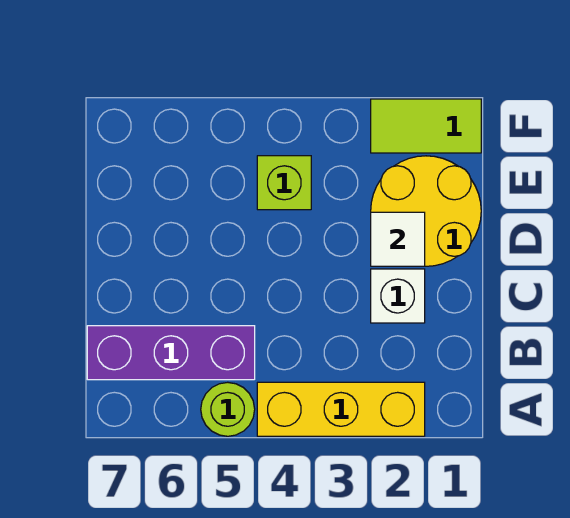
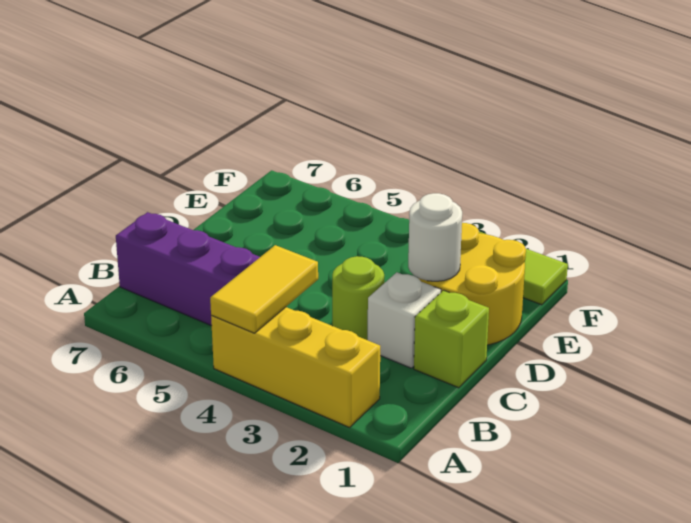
none -> yellow tile A4:B4 level 2
lime round brick A5 level 1 -> lime round brick C3 level 1
white tile D2 level 2 -> white round brick D2 level 2
lime brick E4 level 1 -> lime brick C1 level 1

